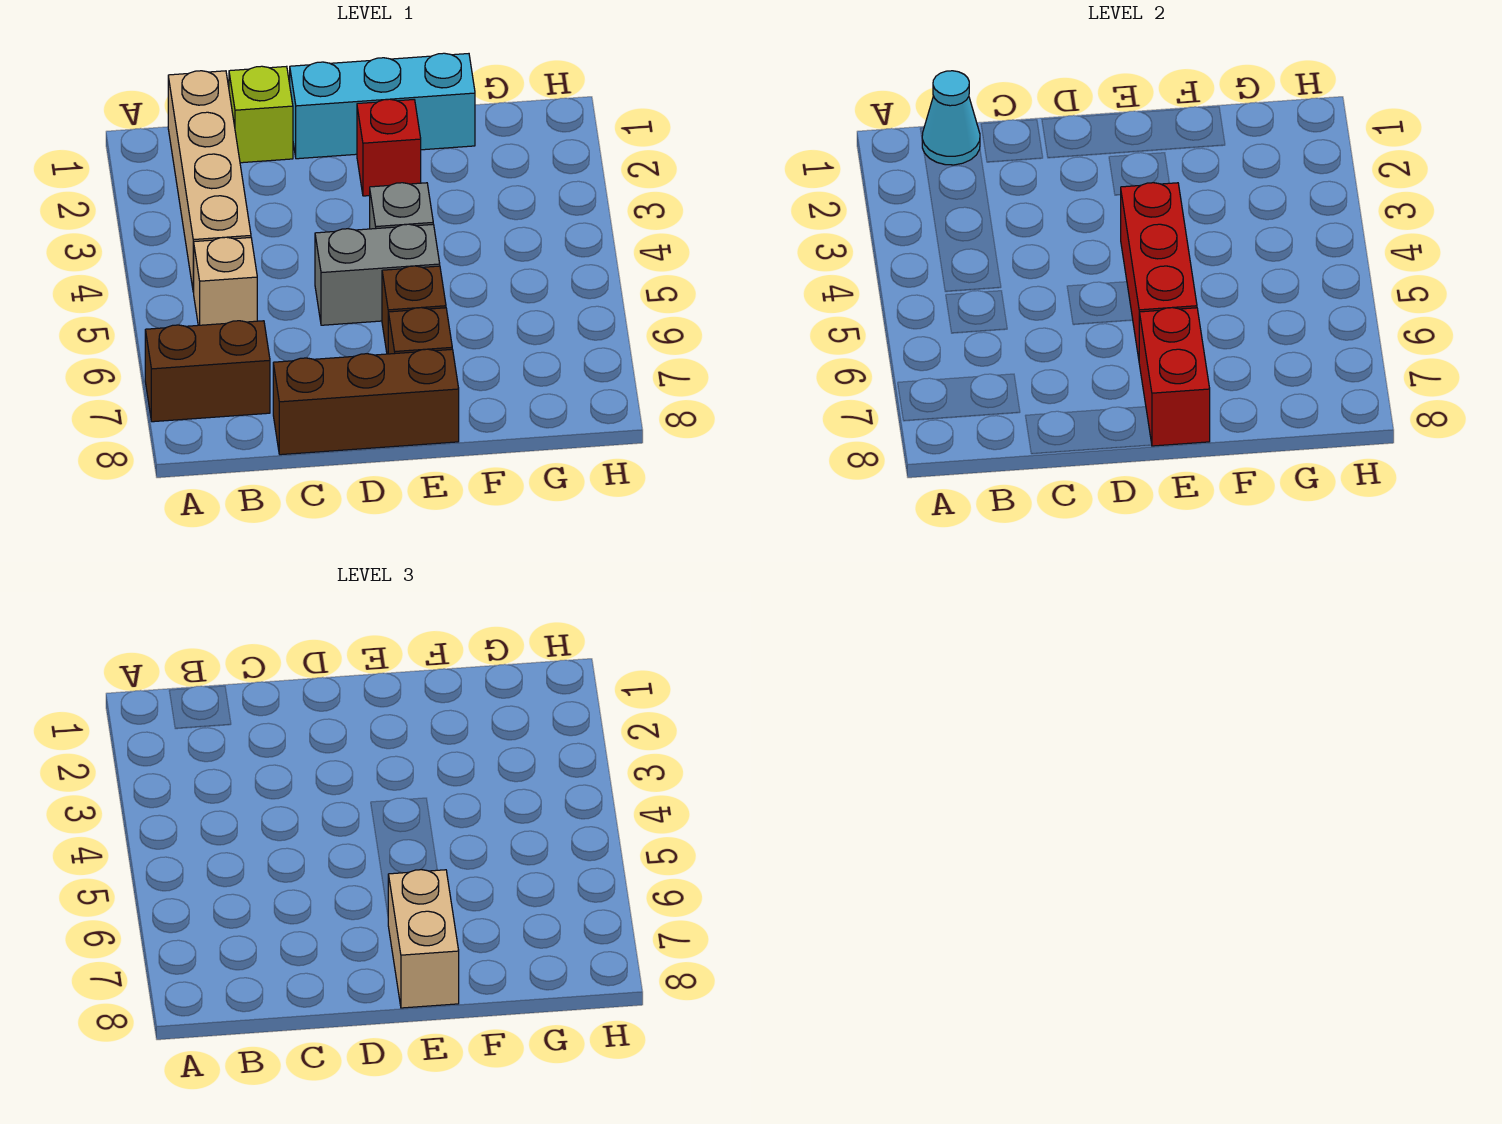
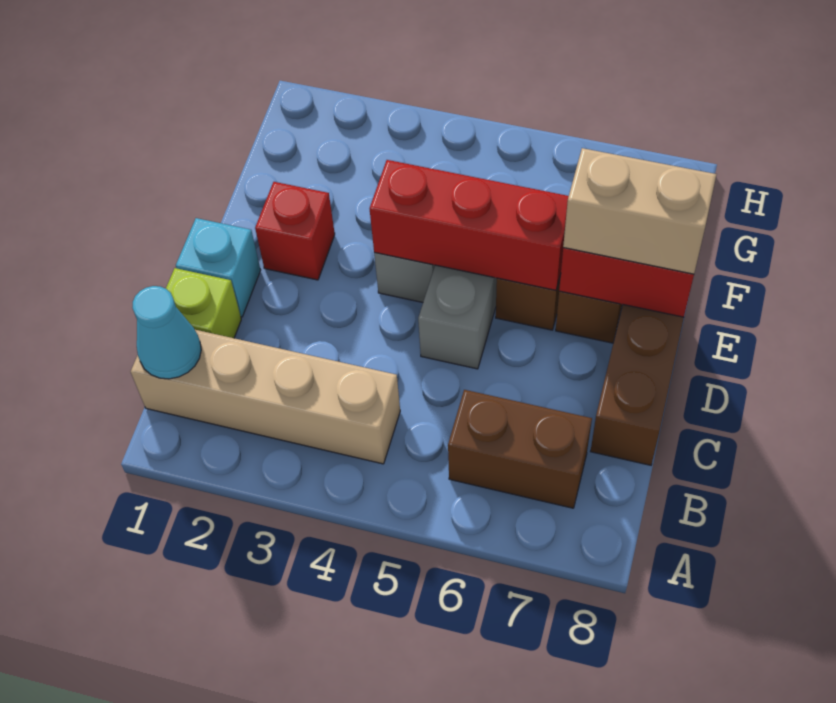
brown brick A7:B7 level 1 -> brown brick B6:B7 level 1
tan brick B5 level 1 -> none
cyan brick D1:F1 level 1 -> cyan brick D1 level 1

